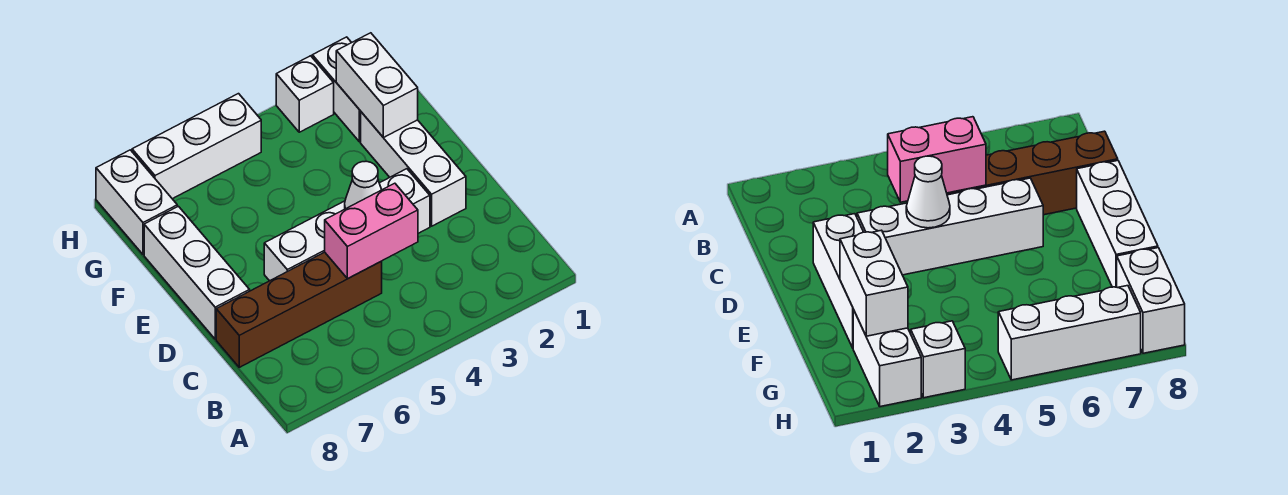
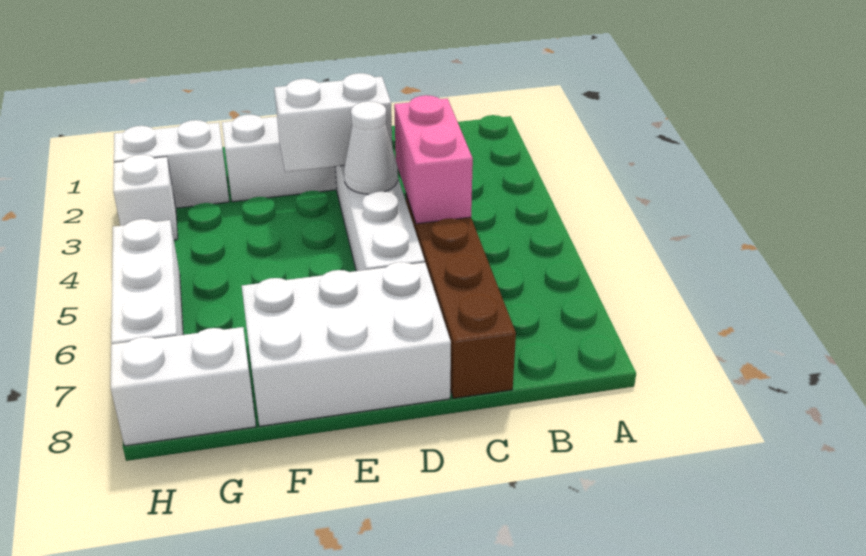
white brick D8:F8 level 1 -> white brick D7:F8 level 1
white brick F2:G2 level 2 -> white brick D3:E3 level 2

